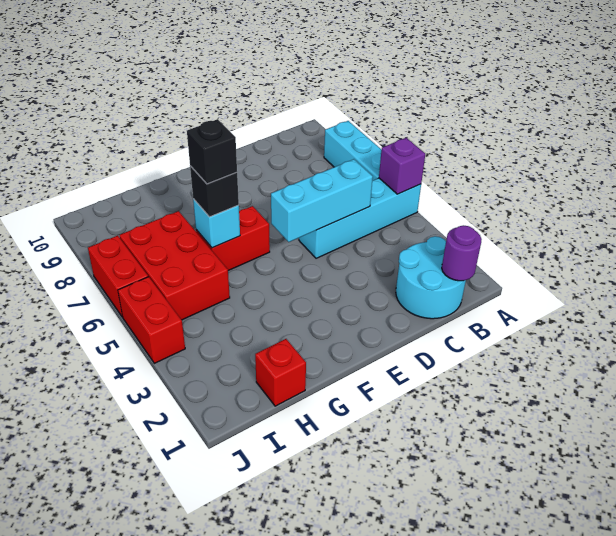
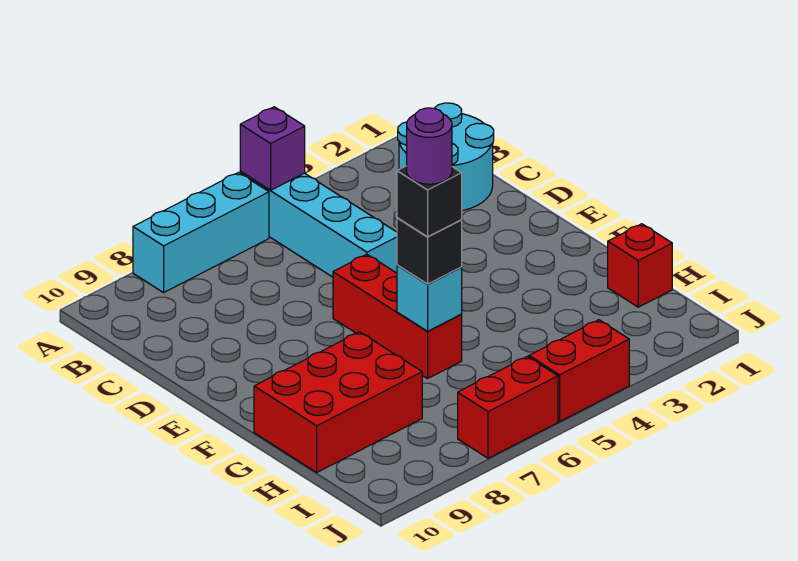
purple round brick B1 level 2 -> purple round brick G6 level 5
cyan brick C5:E5 level 2 -> none
red brick F6:G6 level 1 -> red brick E6:G6 level 1
red brick H5:I7 level 1 -> red brick G8:H10 level 1

